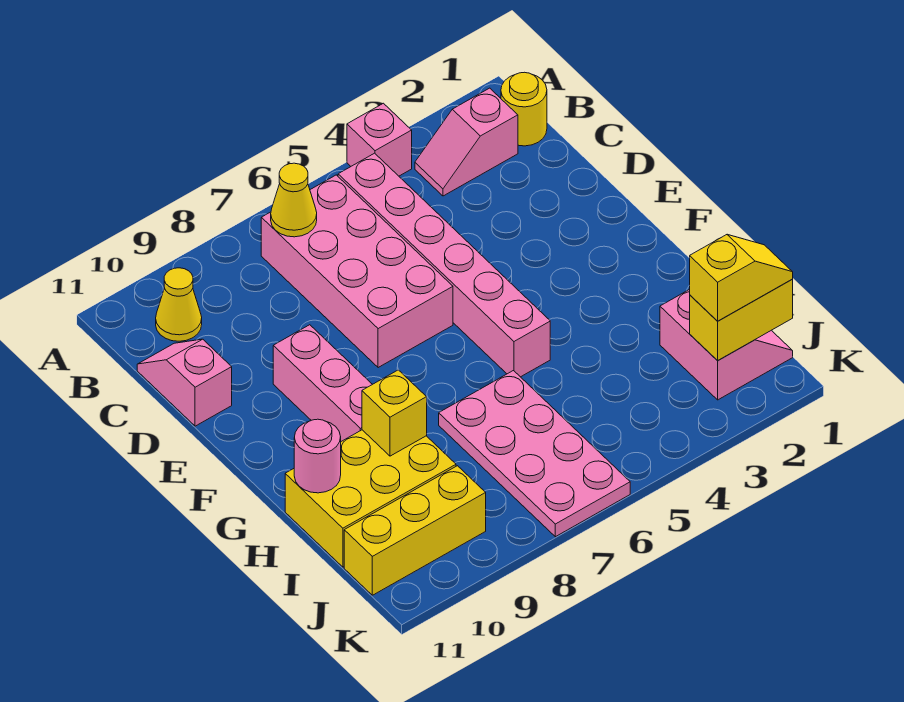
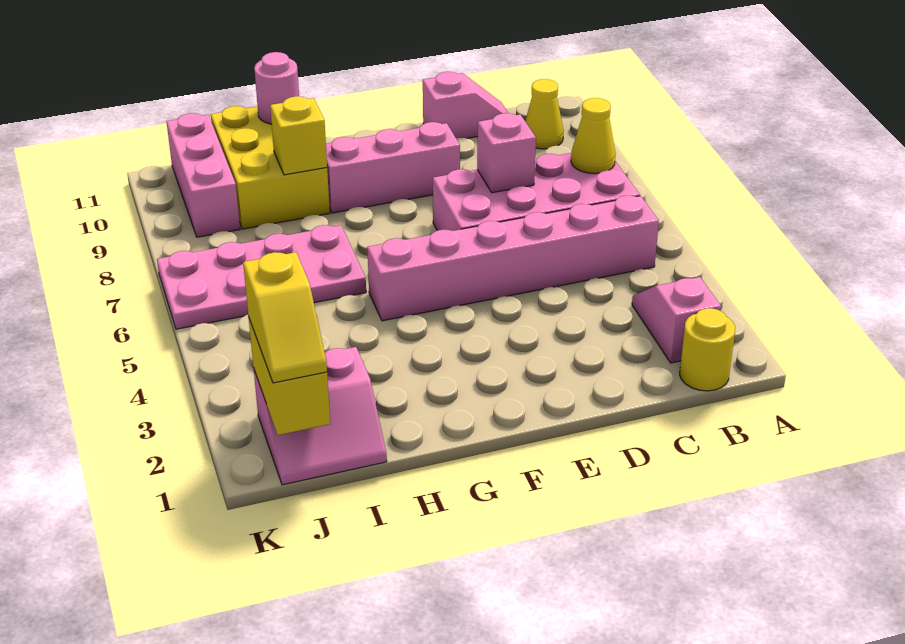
pink brick A4 level 1 -> pink brick D7 level 2
yellow brick J9:J11 level 1 -> pink brick J9:J11 level 1

